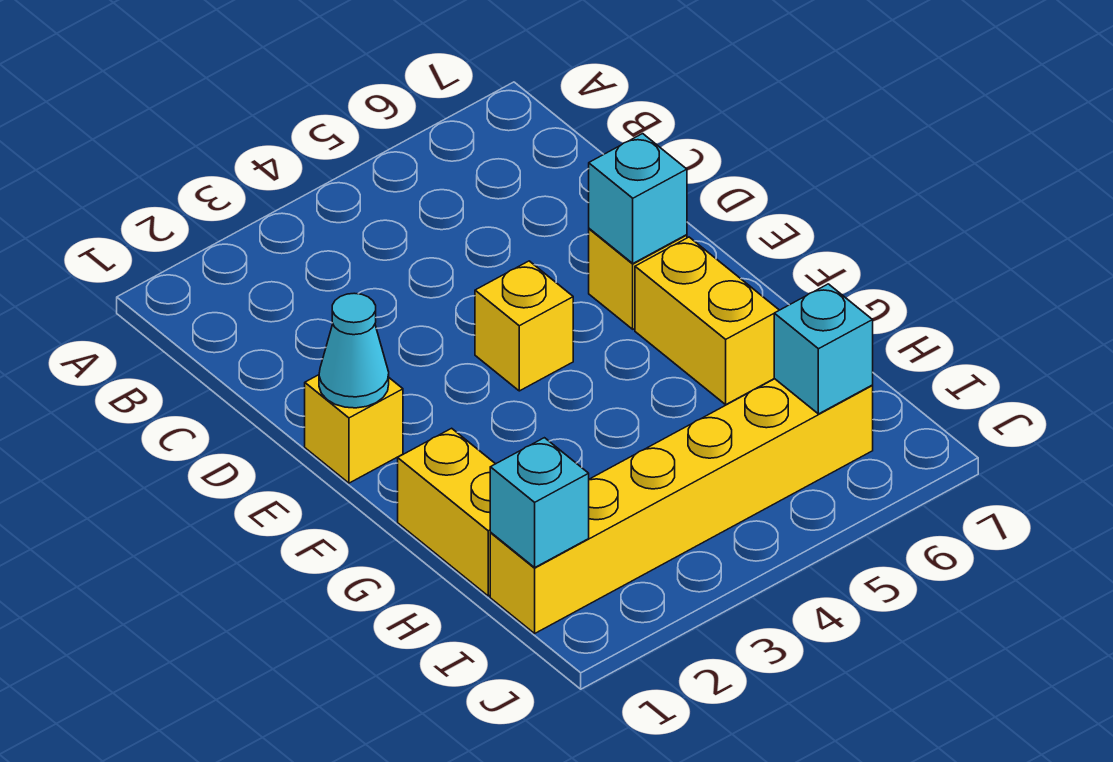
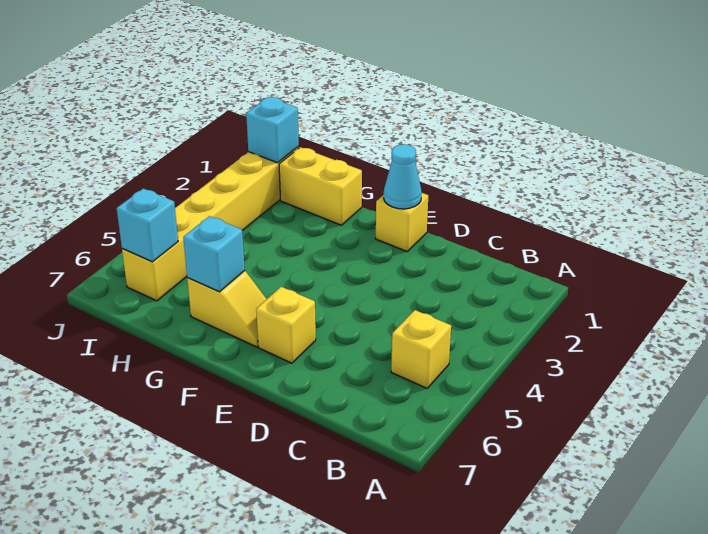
yellow brick E4 level 1 -> yellow brick B5 level 1
cyan brick E6 level 2 -> cyan brick G6 level 2
yellow brick F6:G6 level 1 -> yellow slope F6:G6 level 1 top G

